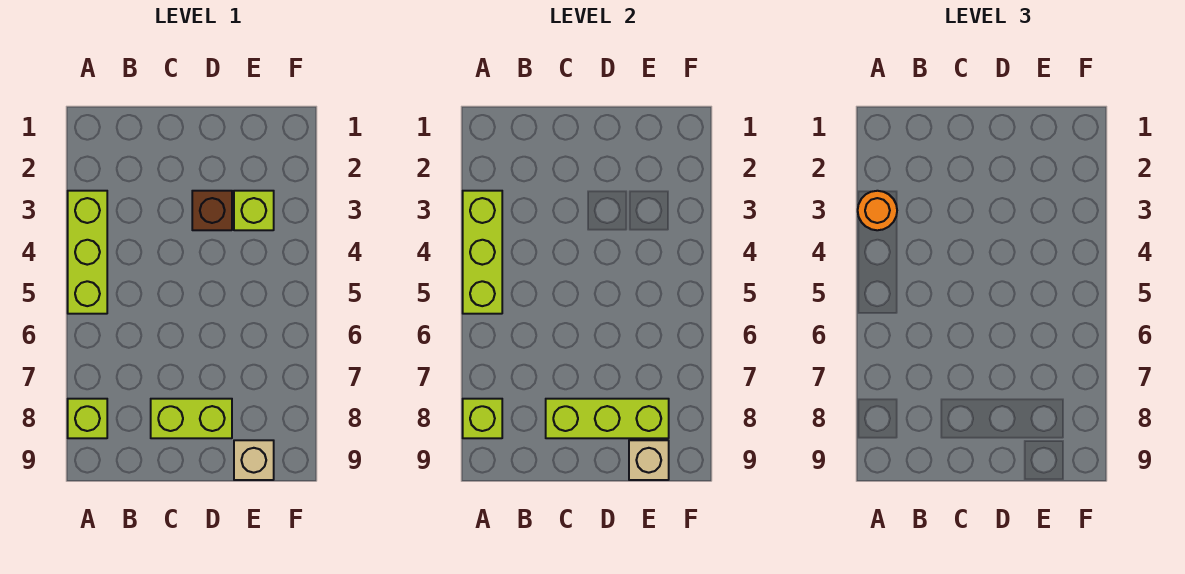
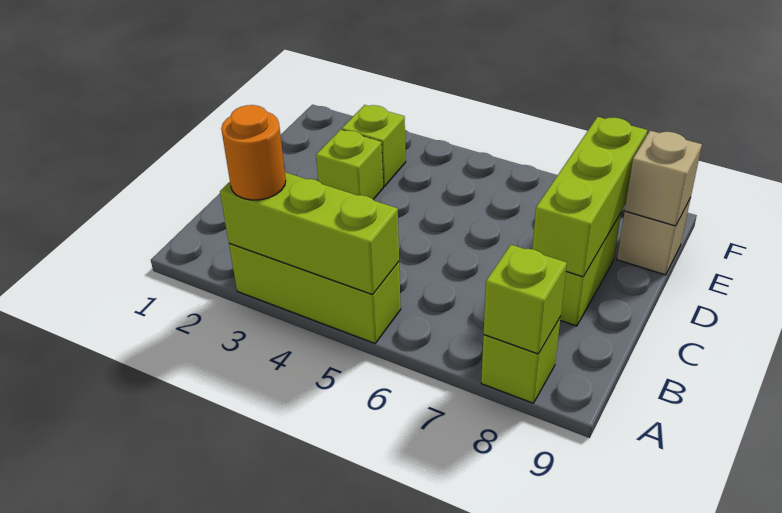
brown brick D3 level 1 -> lime brick D3 level 1

